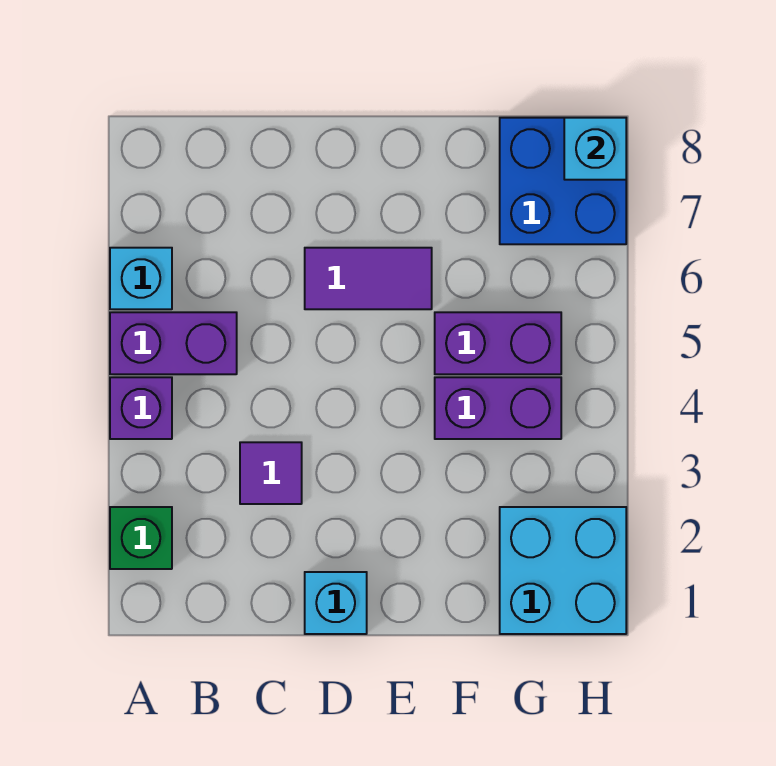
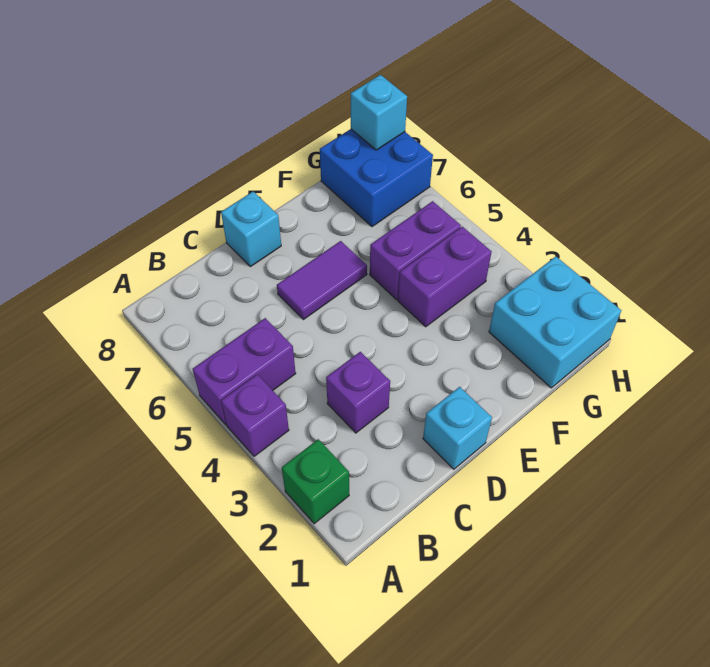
cyan brick A6 level 1 -> cyan brick D8 level 1
purple tile C3 level 1 -> purple brick C3 level 1

